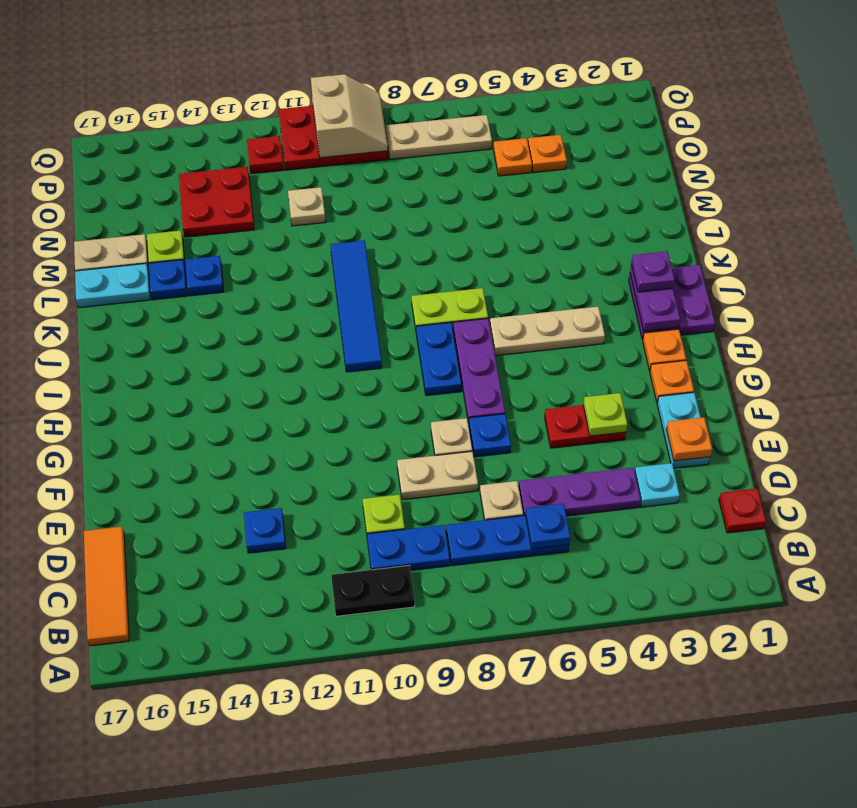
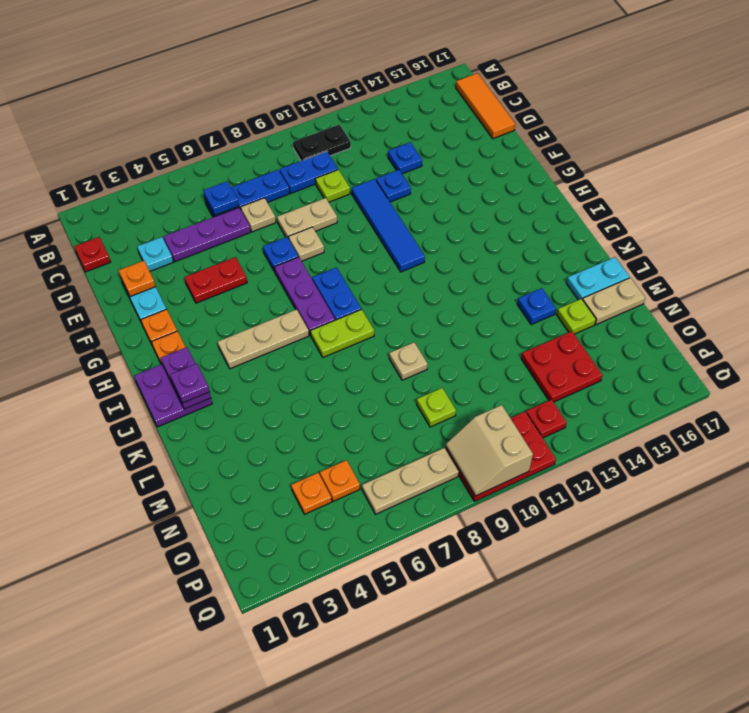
lime plate F4 level 2 -> lime plate N9 level 1
blue tile I10:L10 level 1 -> blue tile E11:H11 level 1
blue plate L15 level 1 -> blue plate E12 level 1
tan plate N11 level 1 -> tan plate L9 level 1

